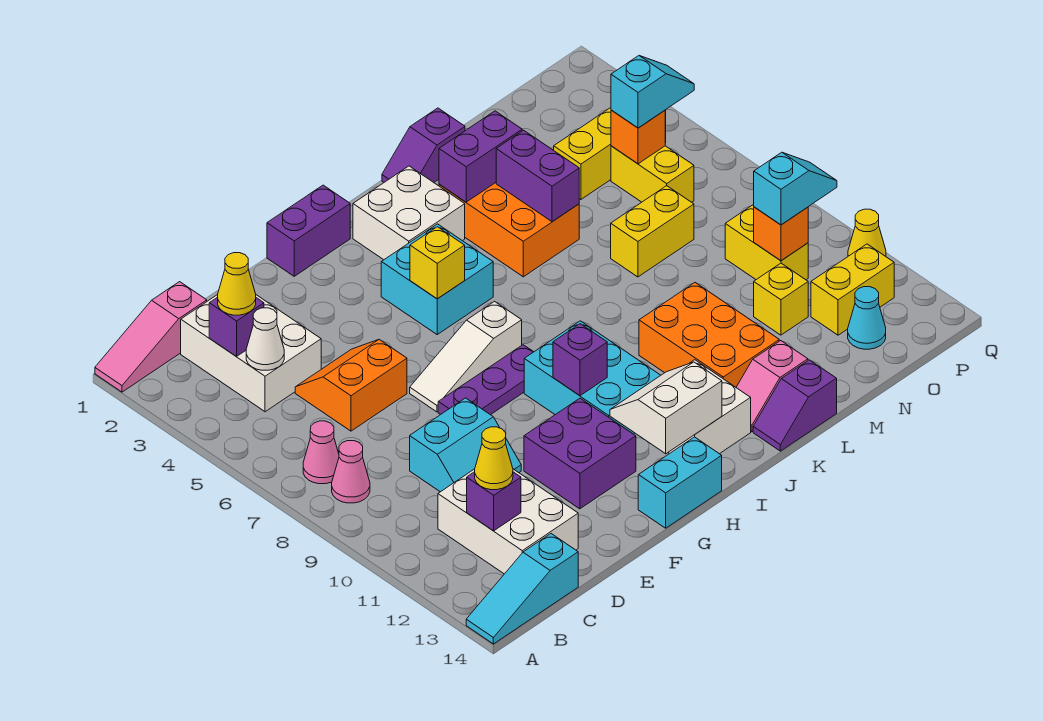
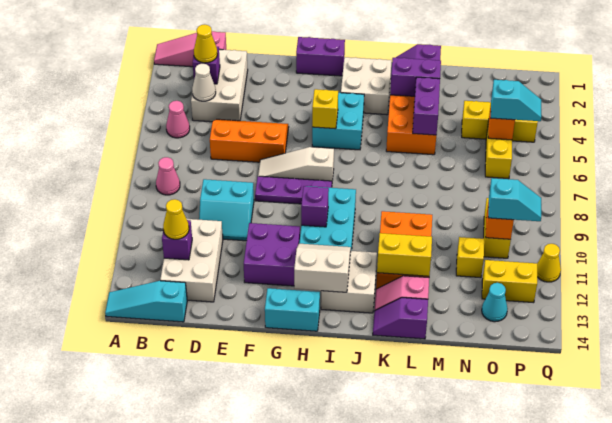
pink cone B7 level 1 -> pink cone B5 level 1
orange slope D5:E6 level 1 top 6 -> orange slope D5:F6 level 1 top 6
yellow brick M7:N7 level 1 -> yellow brick K12:L12 level 2

